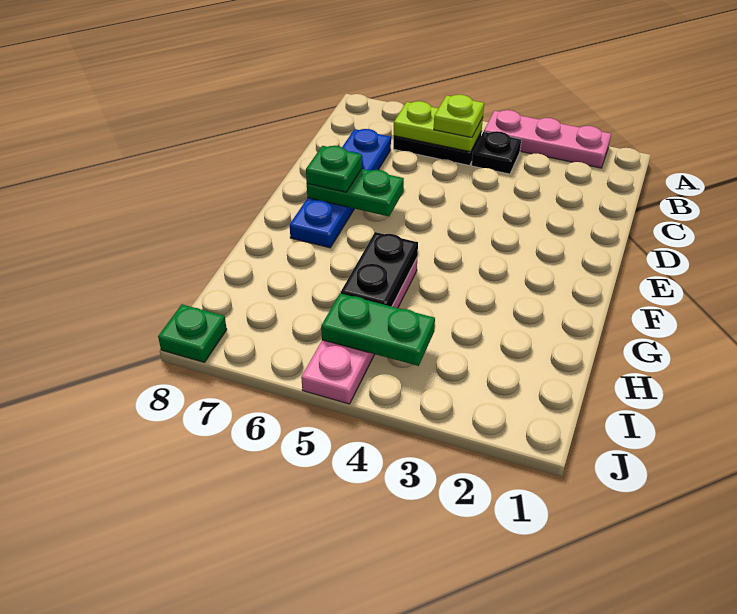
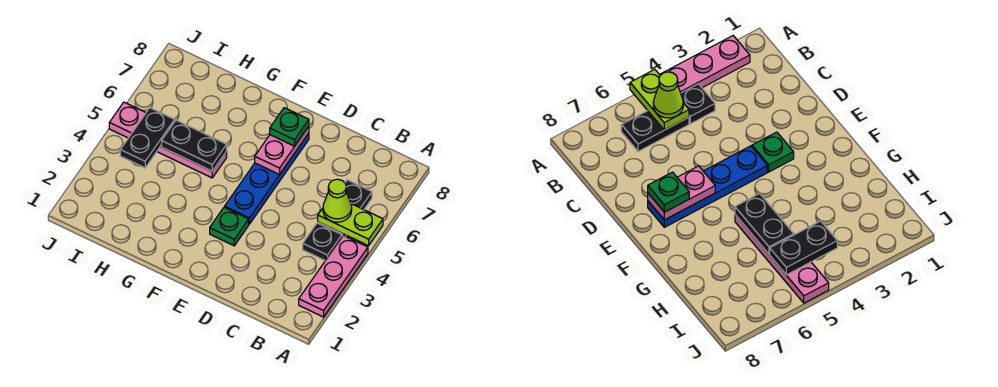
lime plate B5:B6 level 2 -> lime plate A5:B5 level 2
lime plate B5 level 3 -> lime cone B5 level 3
blue plate C7:F7 level 1 -> blue plate E4:E7 level 1
green plate E6:E7 level 2 -> pink plate E6:E7 level 2
green plate I4:I5 level 2 -> black plate I4:I5 level 2
green plate J8 level 1 -> green plate E3 level 1

